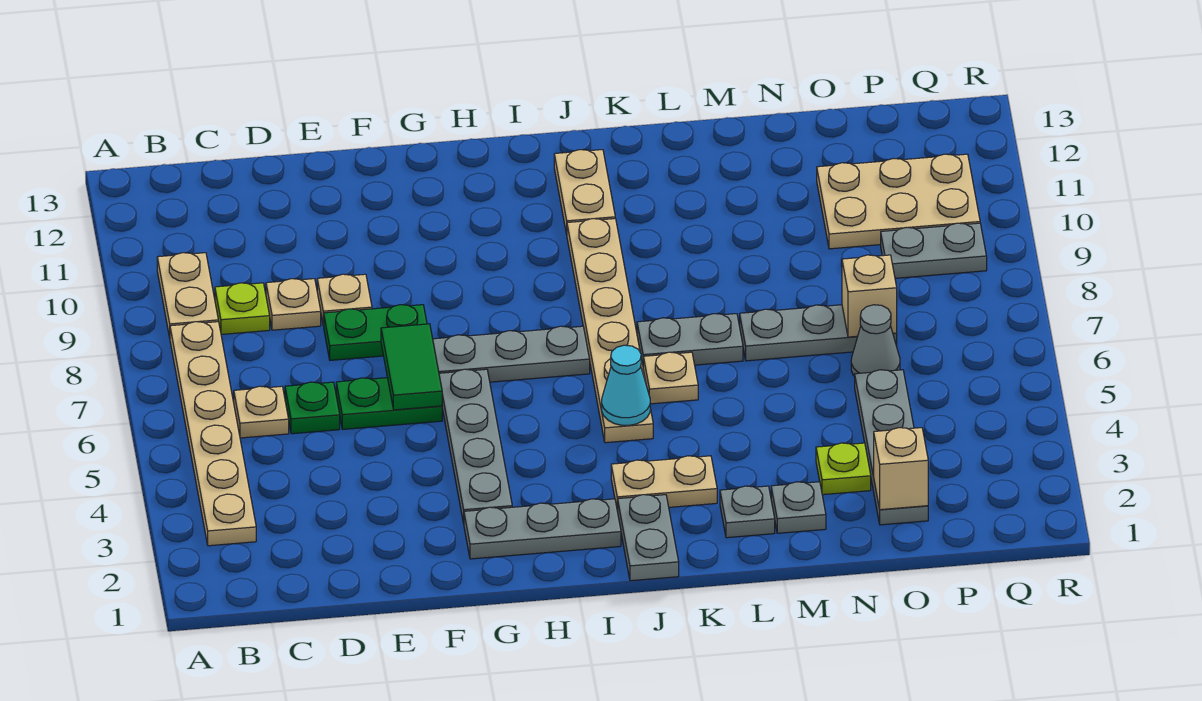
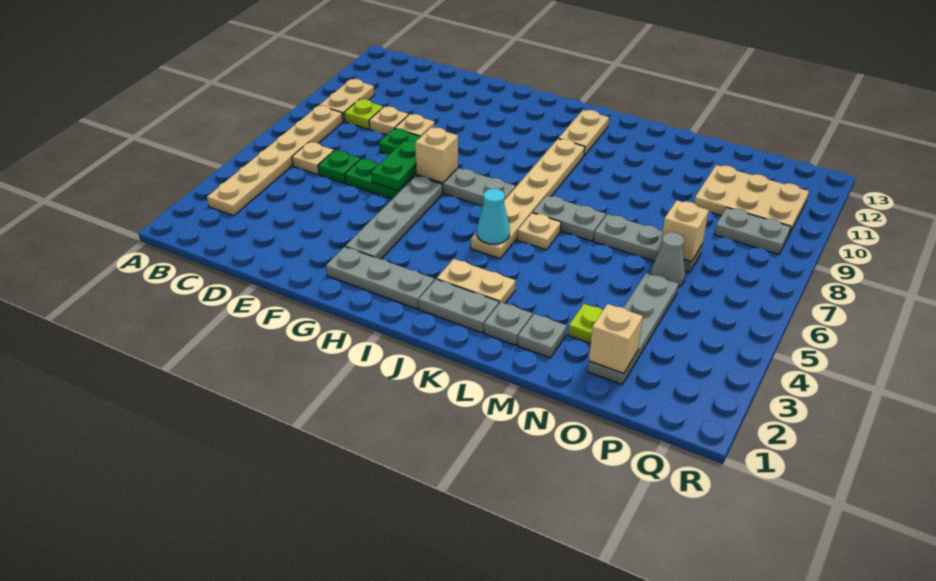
green tile F6:F7 level 2 -> green plate F6:F7 level 2
none -> tan brick G7 level 2
grey plate J1:J2 level 1 -> grey plate J2:K2 level 1

